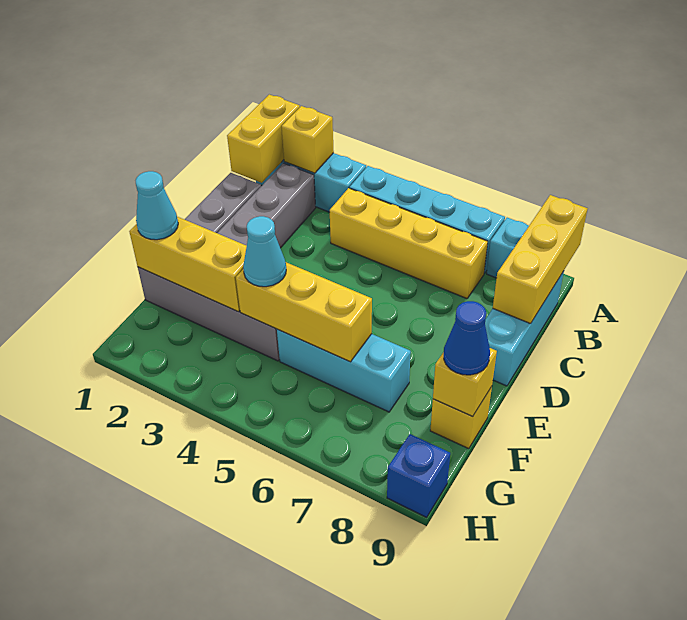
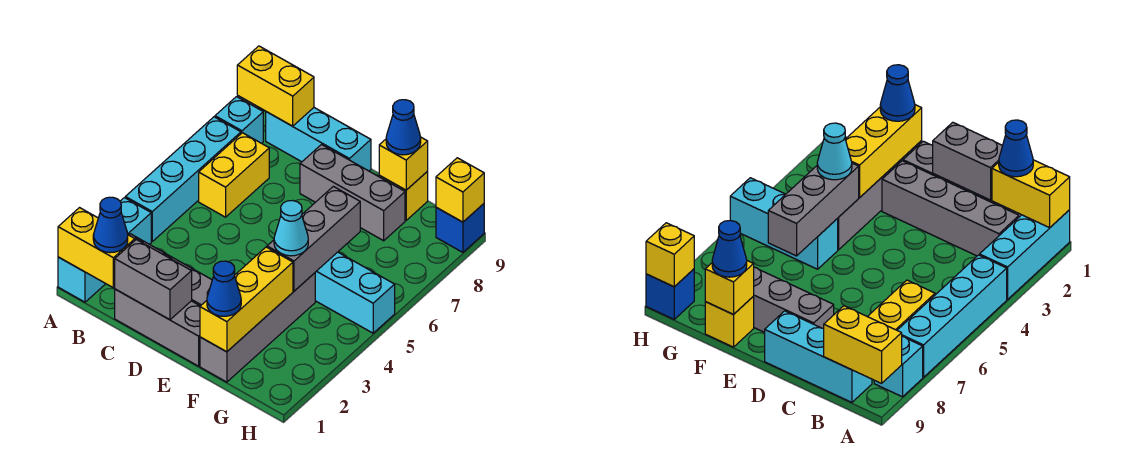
yellow brick A2 level 2 -> yellow brick H9 level 2
yellow brick A9:C9 level 2 -> yellow brick A9:B9 level 2
none -> blue cone B1 level 3
yellow brick B4:B7 level 1 -> yellow brick B6:B7 level 1
none -> grey brick C1:D1 level 2
none -> grey brick D8:F8 level 1
cyan cone F1 level 3 -> blue cone F1 level 3
yellow brick F4:F6 level 2 -> grey brick F4:F6 level 2
cyan brick F5:F7 level 1 -> cyan brick F5:H5 level 1

